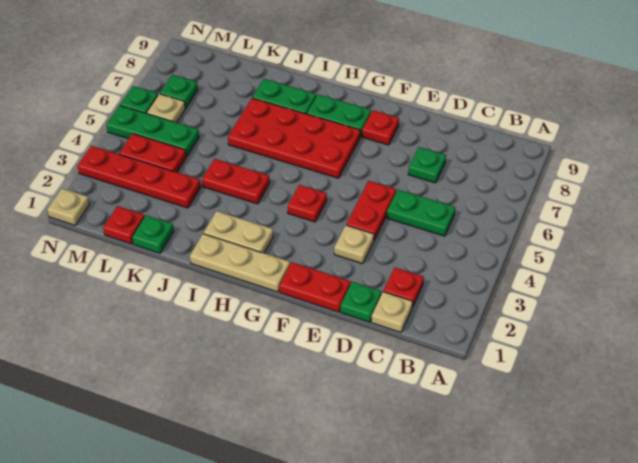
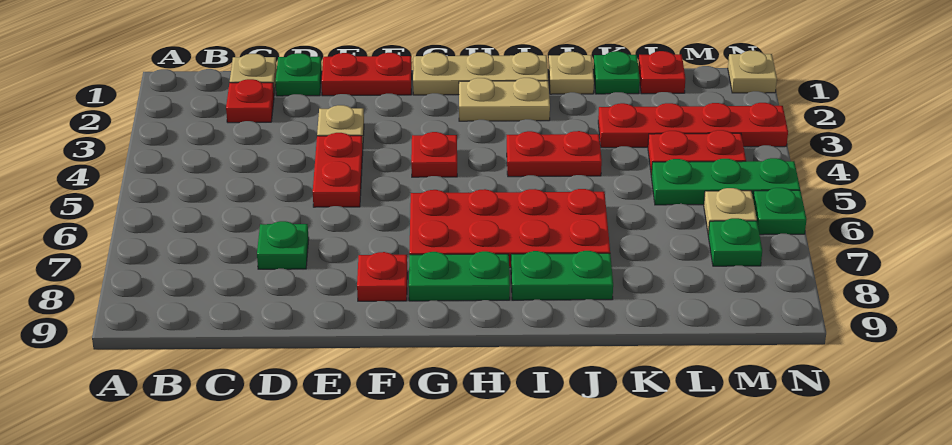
green plate C5:D5 level 1 -> none
none -> tan plate J1 level 1

